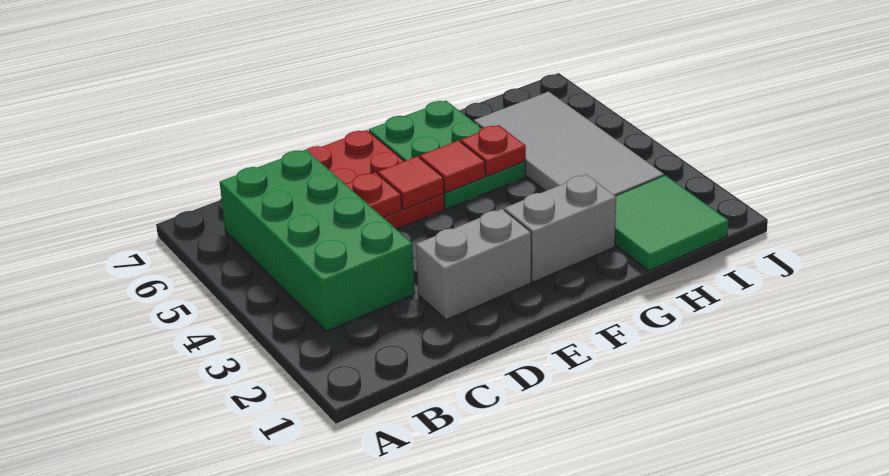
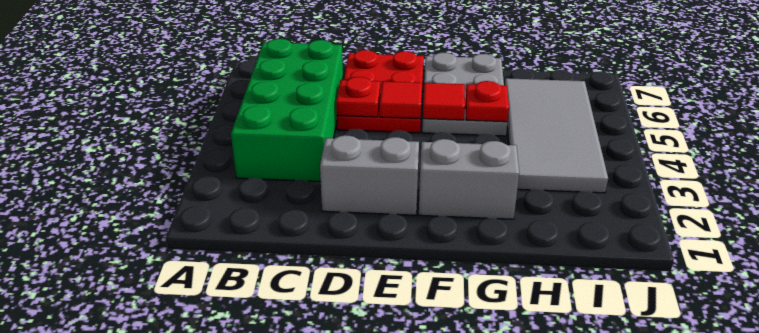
green plate F5:G7 level 1 -> grey plate F5:G7 level 1
green tile H1:I2 level 1 -> none

